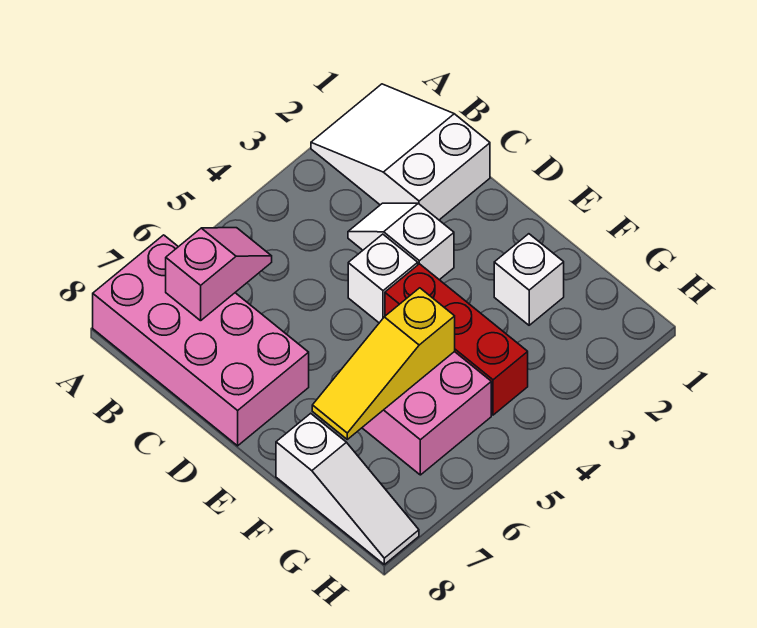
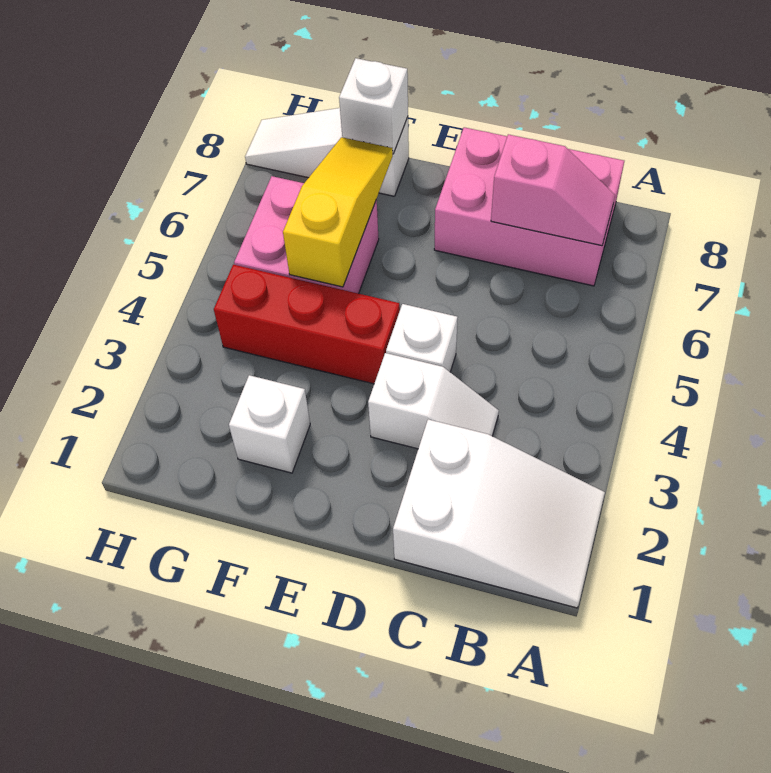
pink brick A7:D8 level 1 -> pink brick B7:D8 level 1
pink slope B6:B7 level 2 top 7 -> pink slope B7:C7 level 2 top C
none -> white brick F8 level 2

